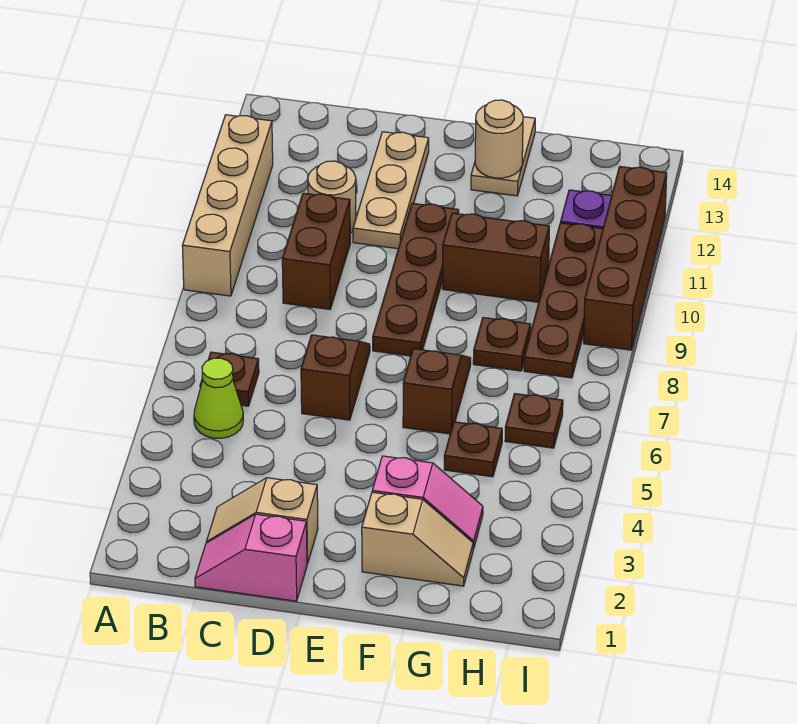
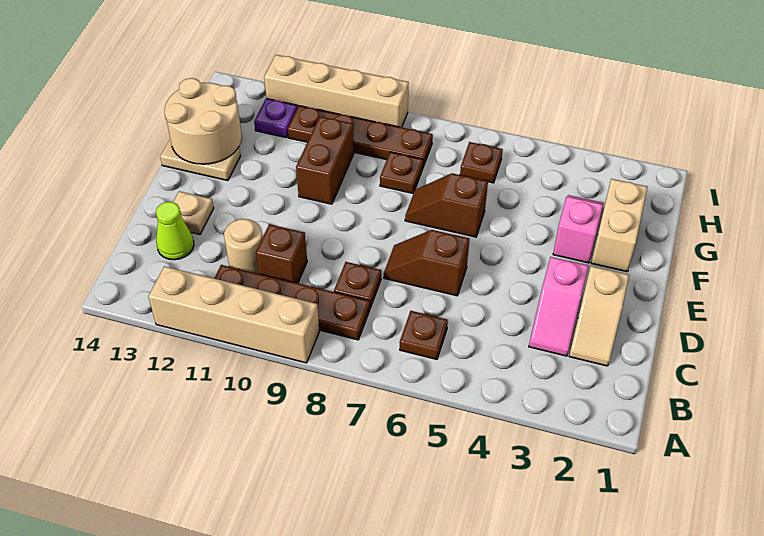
lime cone B5 level 1 -> lime cone C13 level 1
pink slope C1:D1 level 1 top D -> pink slope C3:D3 level 1 top D
brown brick C9:C10 level 1 -> brown brick C10 level 1
tan plate D11:D13 level 1 -> tan plate D13 level 1
brown plate E8:E11 level 1 -> brown plate B8:B11 level 1
tan slope F2:G2 level 1 top F -> tan brick F2:G2 level 1
tan round brick F13 level 2 -> tan round brick F13:G14 level 2
brown plate G5 level 1 -> brown plate C8 level 1
brown brick I9:I12 level 1 -> tan brick I9:I12 level 1

